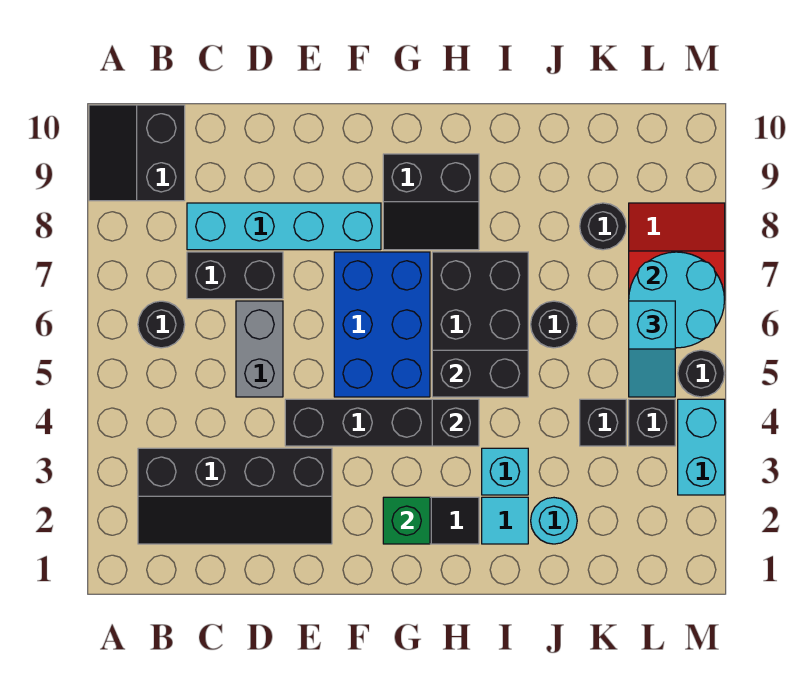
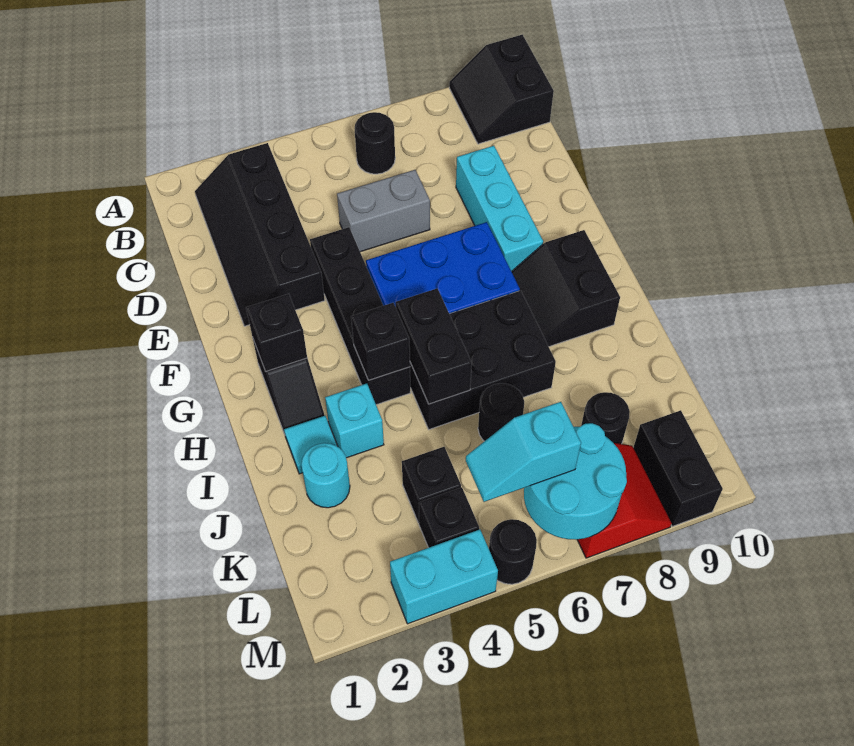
black slope A9:B10 level 1 top B -> black slope A9:B10 level 1 top 10
black brick C7:D7 level 1 -> black brick L9:M9 level 1
cyan brick C8:F8 level 1 -> cyan brick D8:F8 level 1
green brick G2 level 2 -> black brick G2 level 2

